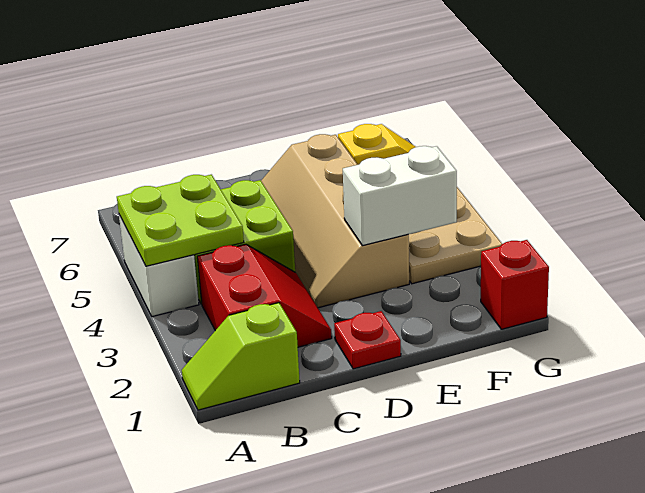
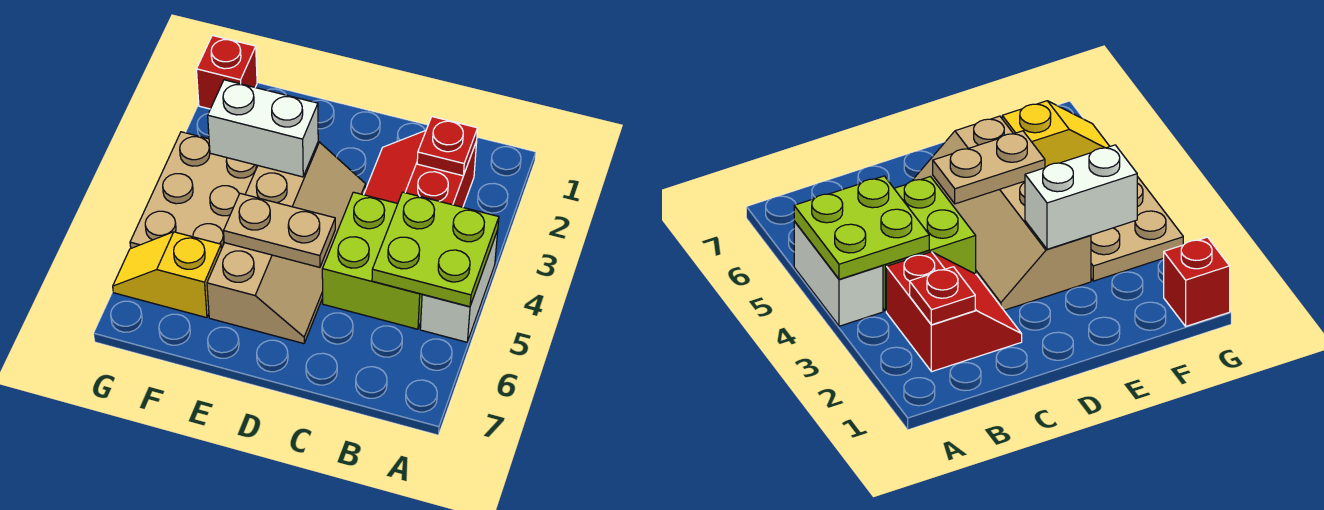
lime slope A1:B1 level 1 top B -> none
red plate D1 level 1 -> red plate B2 level 2
none -> tan plate D5:E5 level 2

